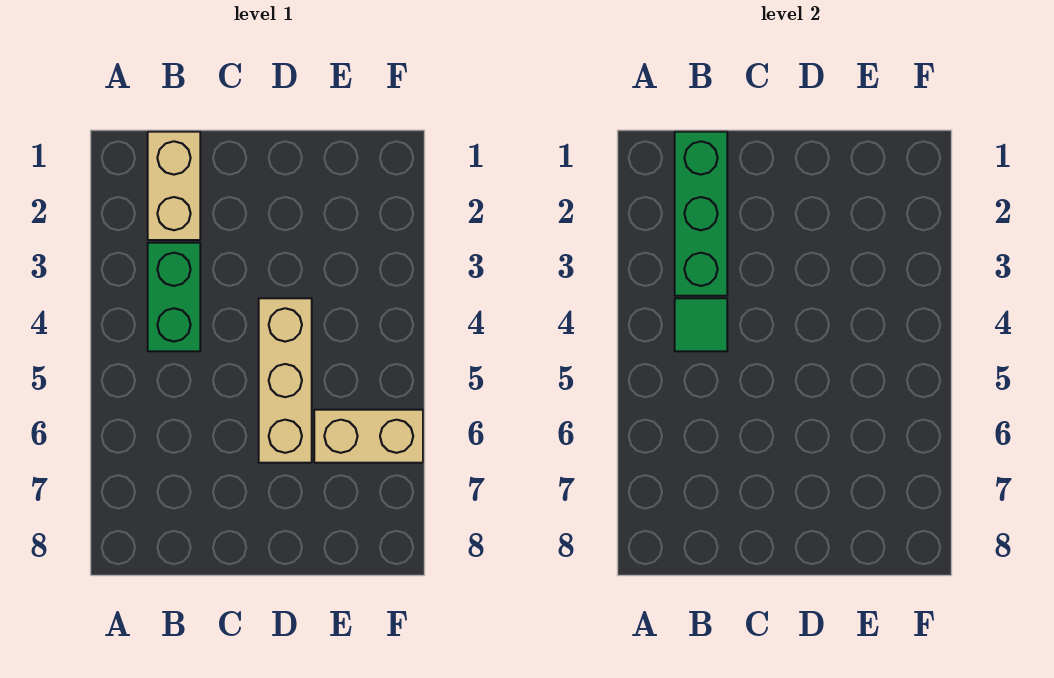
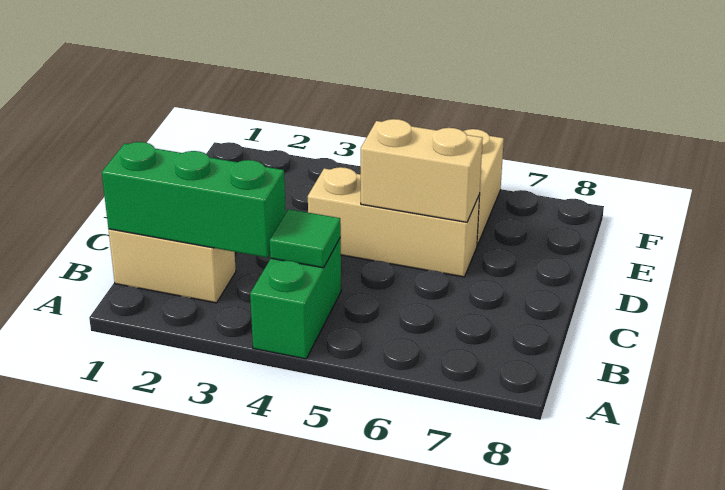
green brick B3:B4 level 1 -> green brick A4:B4 level 1
none -> tan brick D5:D6 level 2

